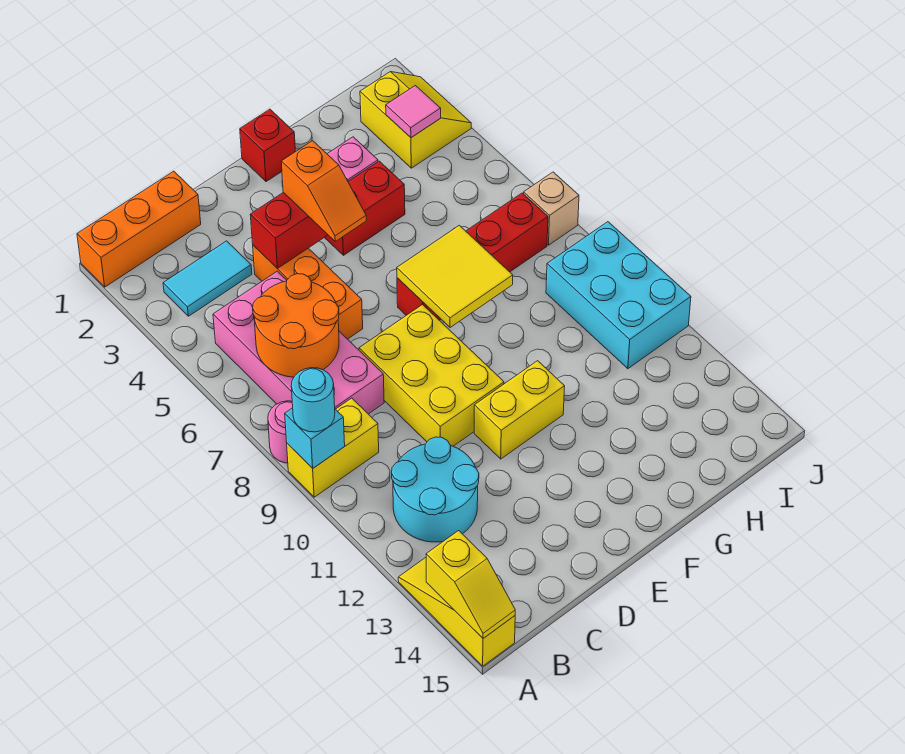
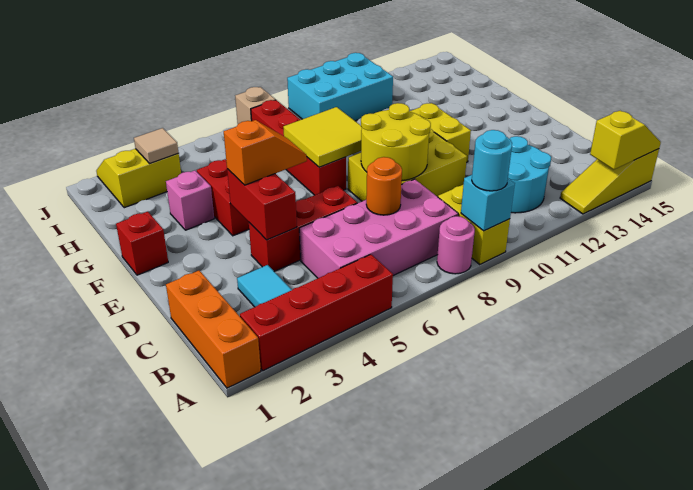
none -> red brick A2:A5 level 1
orange round brick B6:C7 level 2 -> orange round brick C7 level 2
orange brick D4:D6 level 1 -> red brick D4:D6 level 1
none -> yellow round brick D8:E9 level 2
pink tile I3 level 2 -> tan tile I3 level 2

